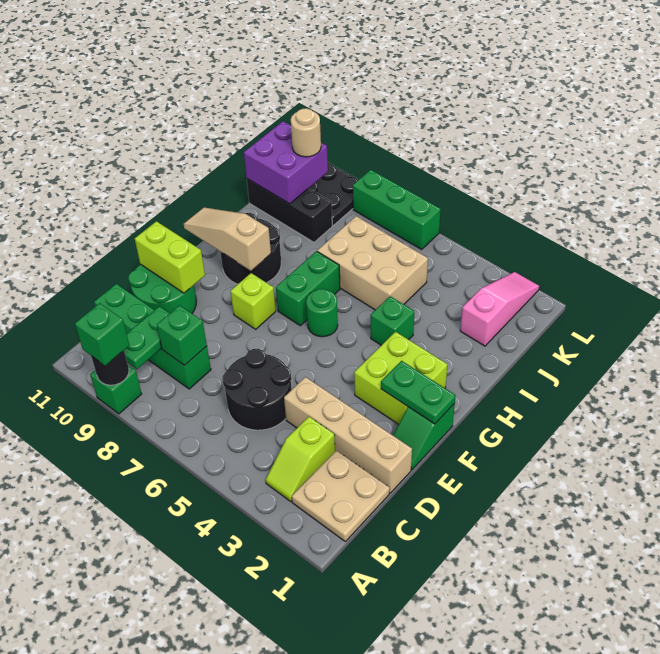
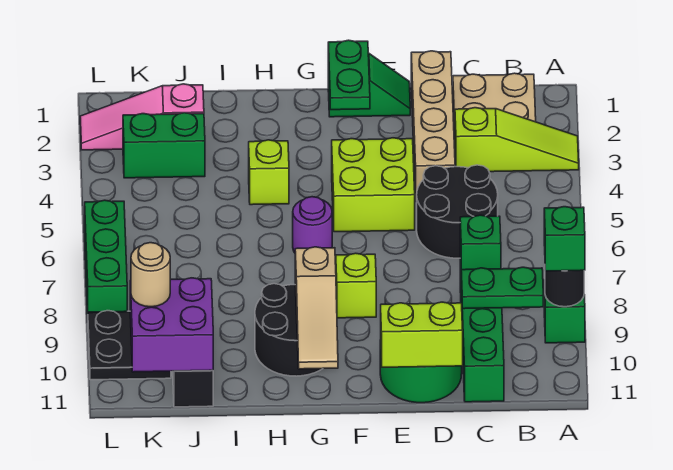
lime slope B3:C3 level 1 top C -> lime slope A3:C3 level 1 top C
lime brick E10:E11 level 2 -> lime brick D11:E11 level 2
lime brick F2:G3 level 1 -> lime brick E4:F5 level 1
green round brick G6 level 1 -> purple round brick G6 level 1
green brick G7:H7 level 1 -> green brick J3:K3 level 1
green brick H4 level 1 -> lime brick H4 level 1
tan brick I5:J7 level 1 -> none

